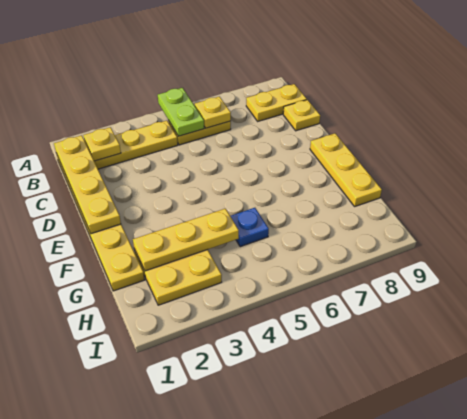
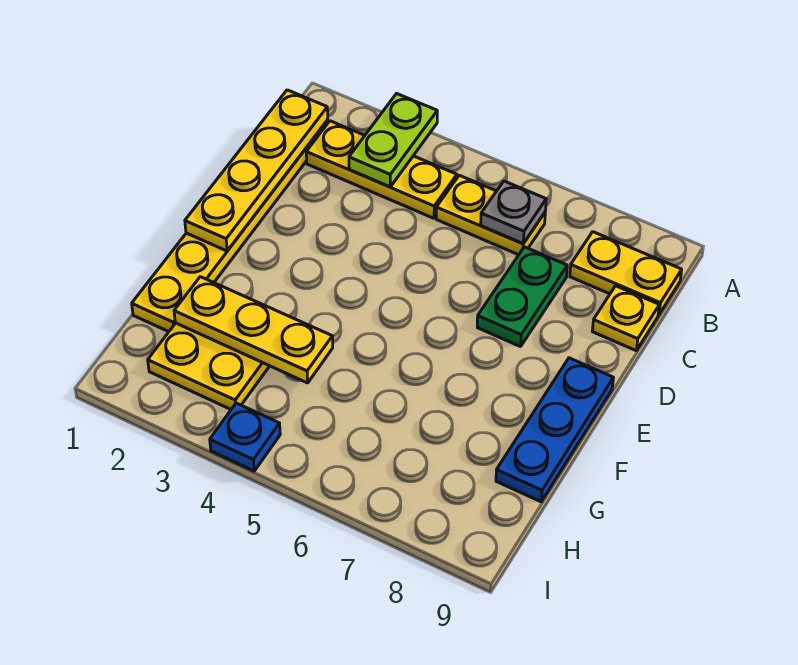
lime plate A5:B5 level 2 -> lime plate A3:B3 level 2
yellow plate B2 level 2 -> none
yellow plate B6 level 2 -> grey plate B6 level 2
none -> green plate C7:D7 level 1
yellow plate E9:G9 level 1 -> blue plate E9:G9 level 1
blue plate G5 level 1 -> blue plate I4 level 1

